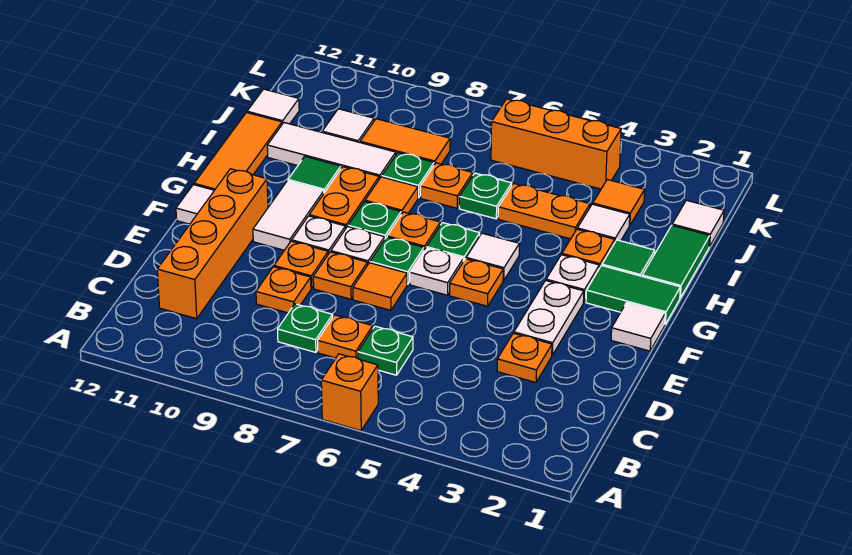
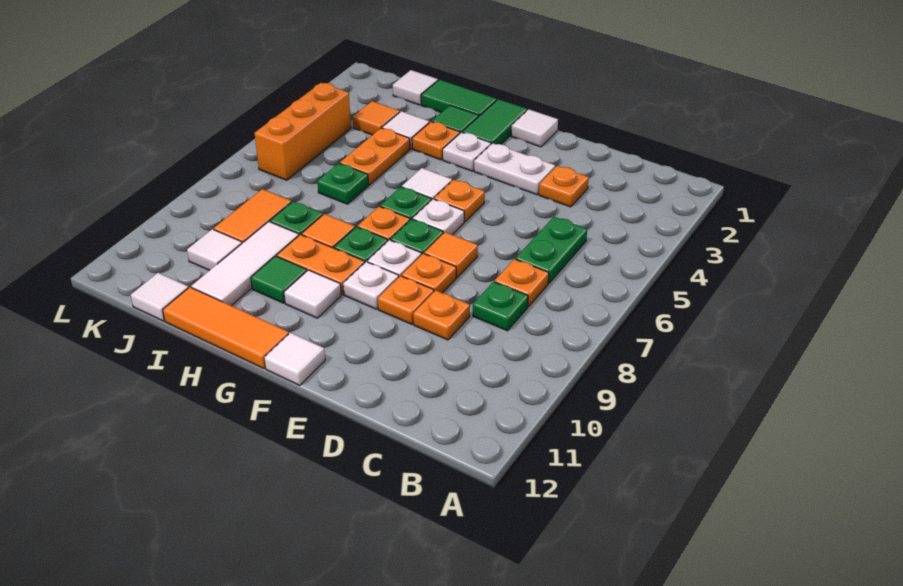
orange brick A6 level 1 -> none
green plate C6 level 1 -> green plate C5:C6 level 1
orange brick C11:F11 level 1 -> none
white tile F10:G10 level 1 -> white tile G10 level 1
orange plate I7 level 1 -> none

